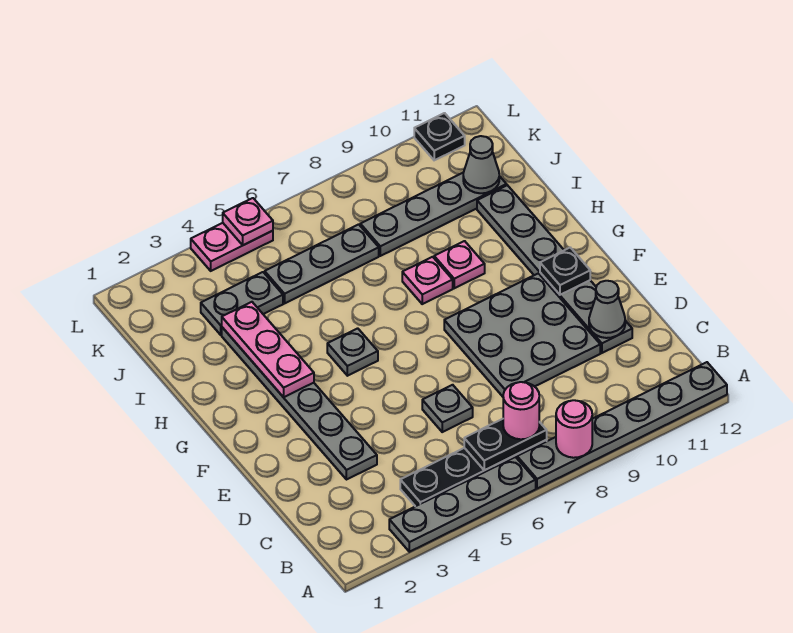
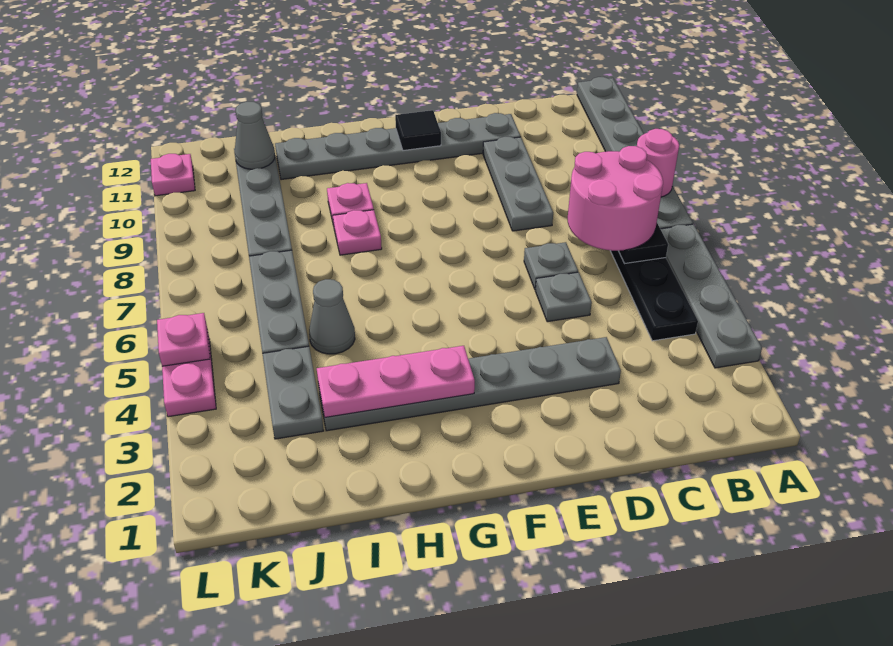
pink round brick B7 level 3 -> pink round brick B6:C7 level 3
grey plate D8:F10 level 1 -> grey plate D8:D10 level 1
grey cone D11 level 2 -> grey cone I5 level 1
black plate F11 level 2 -> black tile F11 level 2
grey plate G5 level 1 -> grey plate D5 level 1
black plate L11 level 1 -> pink plate L11 level 1

